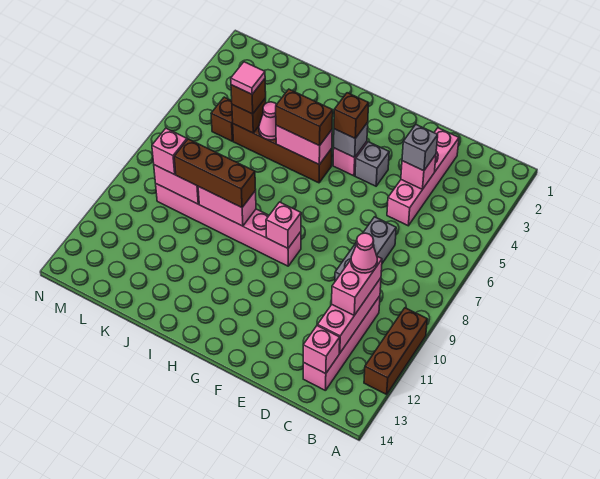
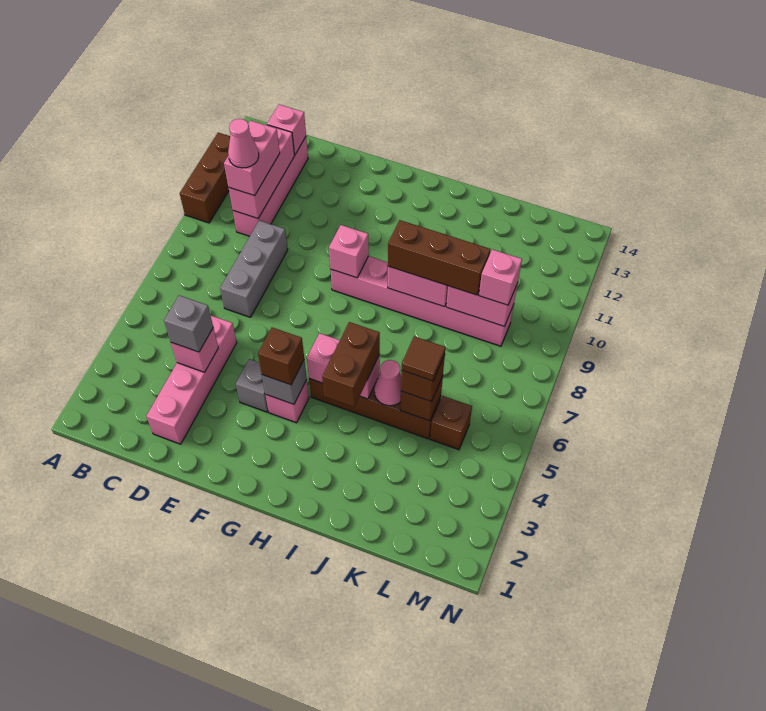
brown brick H5:I5 level 3 -> brown brick I4:I5 level 3
pink tile K5 level 4 -> brown tile K5 level 4

